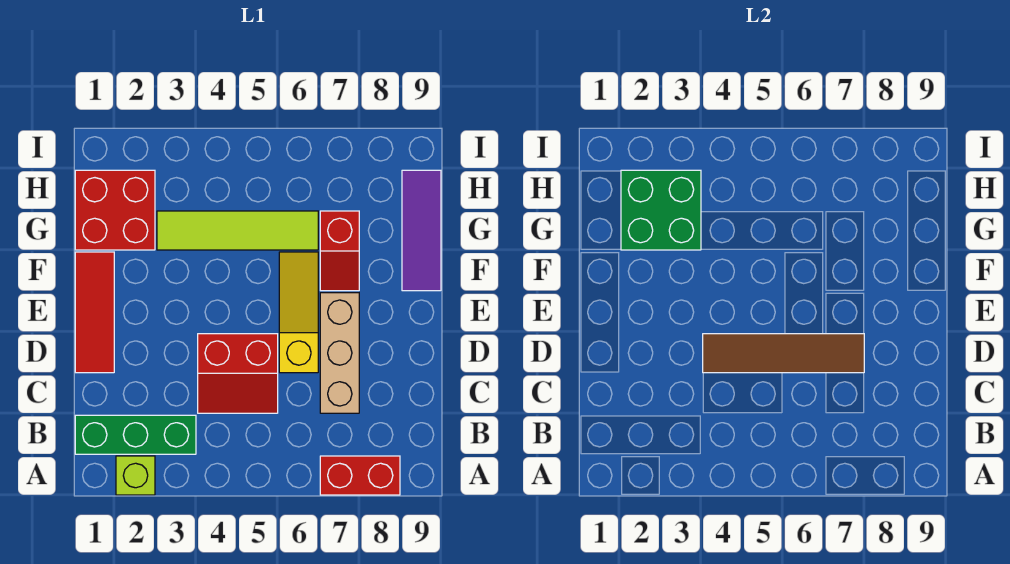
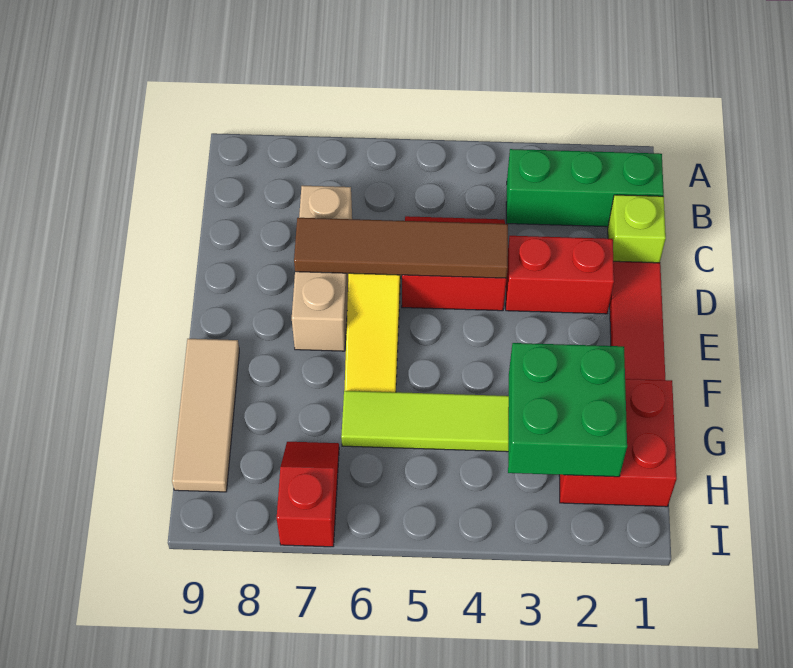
lime brick A2 level 1 -> lime brick C1 level 1
red brick A7:A8 level 1 -> red brick D2:D3 level 1
red slope F7:G7 level 1 top G -> red slope H7:I7 level 1 top I
purple tile F9:H9 level 1 -> tan tile F9:H9 level 1

